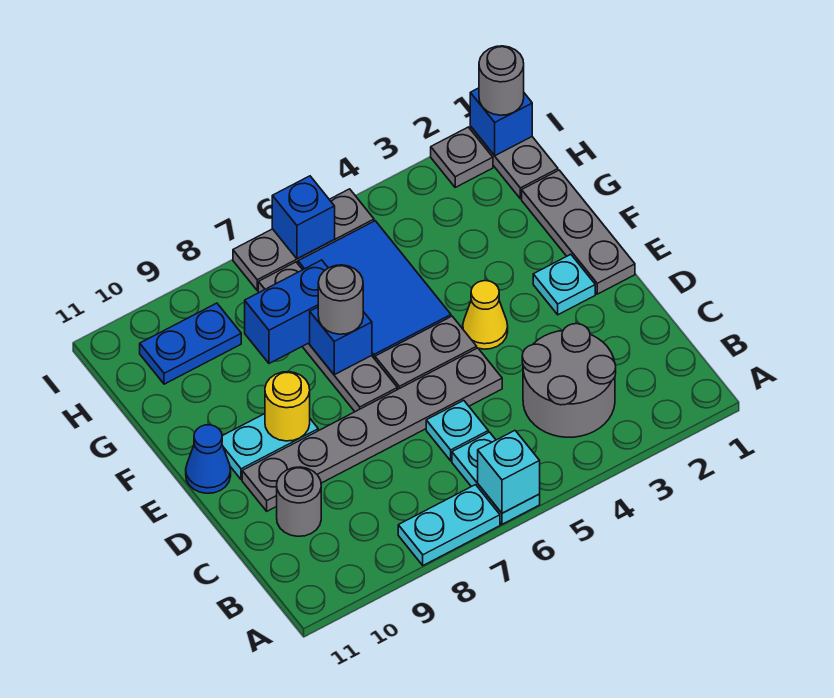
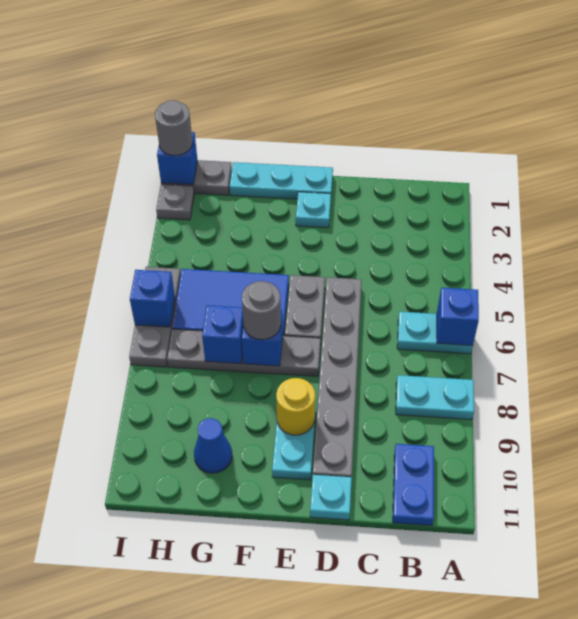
cyan brick A6 level 2 -> blue brick A6 level 2
cyan plate A7:A8 level 1 -> cyan plate A8:B8 level 1
grey round brick B3:C4 level 1 -> none
cyan plate C6 level 1 -> cyan plate D11 level 1
grey round brick C10 level 1 -> none
grey plate E1:G1 level 1 -> cyan plate E1:G1 level 1
yellow cone E4 level 1 -> none
blue cone E11 level 1 -> blue cone G10 level 1
blue brick G7:G8 level 2 -> blue brick G7 level 2
blue plate H9:H10 level 1 -> blue plate B10:B11 level 1

